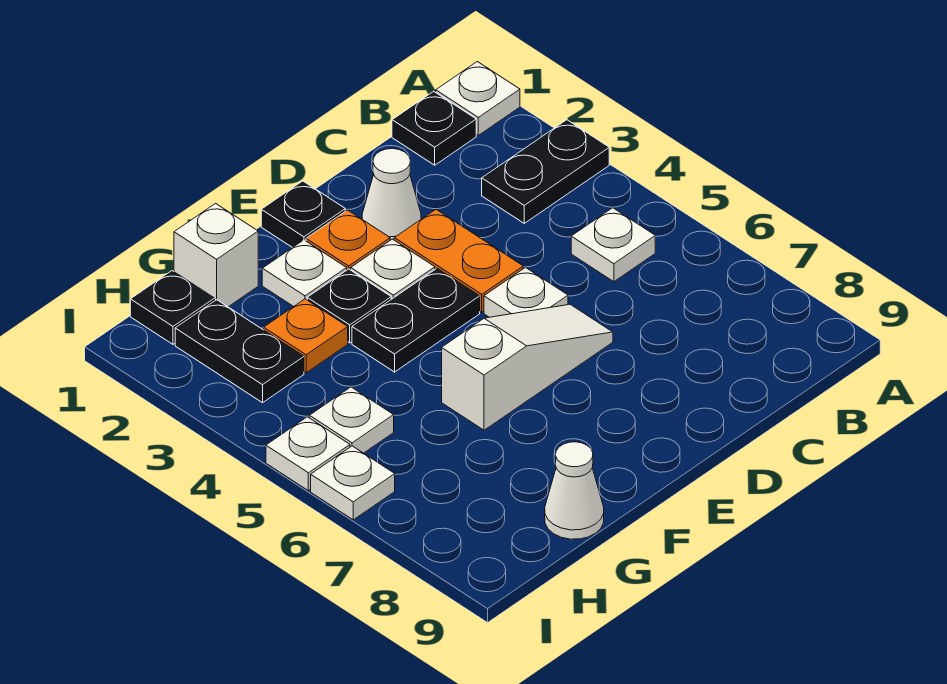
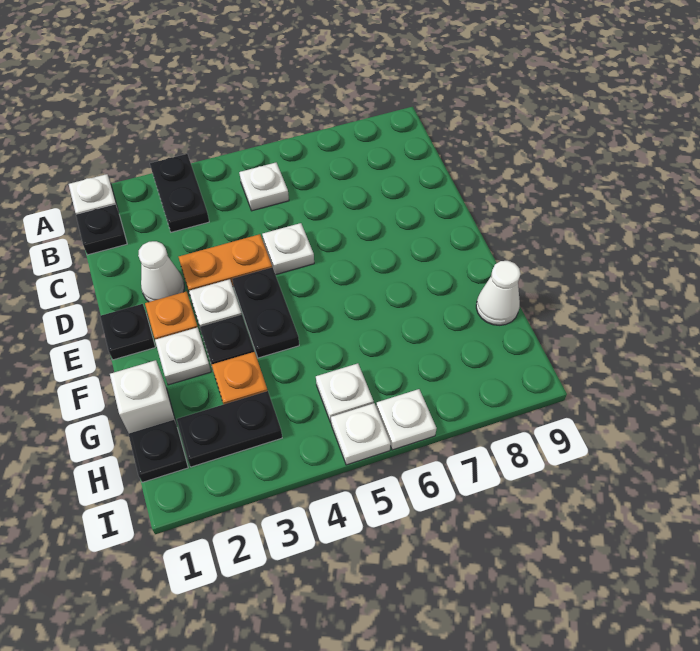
white slope D6:F6 level 1 top F -> none

